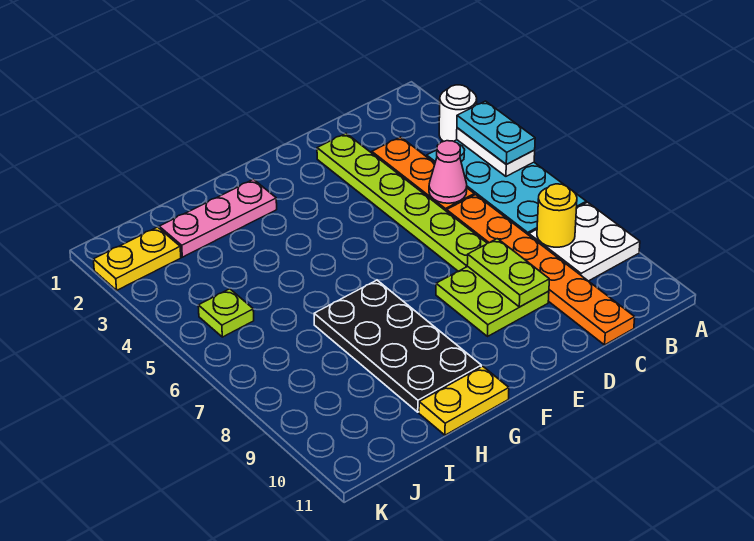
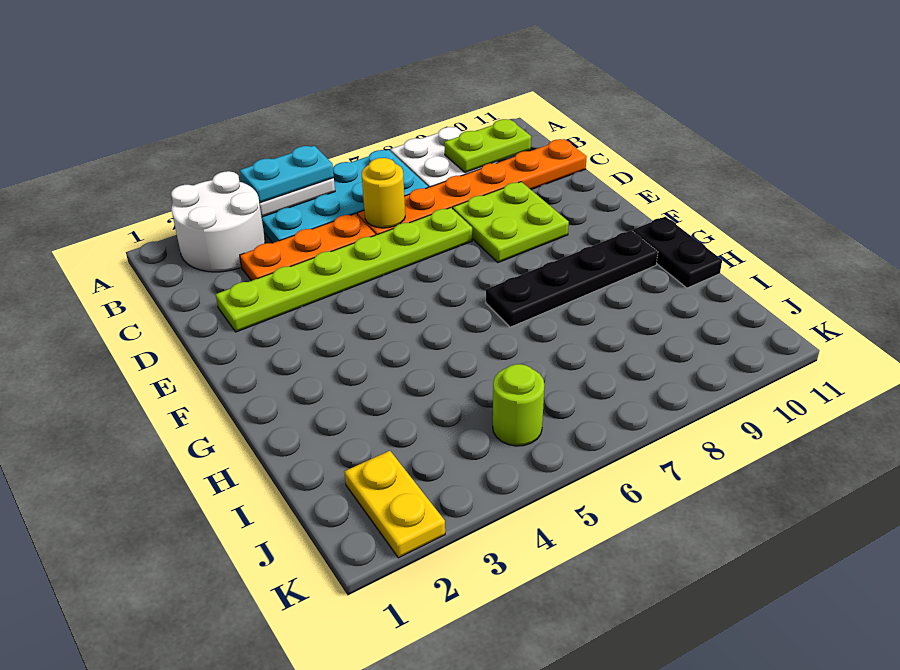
white round brick A3 level 1 -> white round brick A2:B3 level 1
yellow round brick B8 level 2 -> yellow round brick C6 level 2
pink cone C5 level 2 -> none
lime plate D8:D9 level 2 -> lime plate B9:B10 level 2
pink plate G2:I2 level 1 -> none
black plate G7:H10 level 1 -> black plate G7:G10 level 1
yellow plate G11:H11 level 1 -> black plate G11:H11 level 1
lime plate J5 level 1 -> lime round brick J5 level 1

